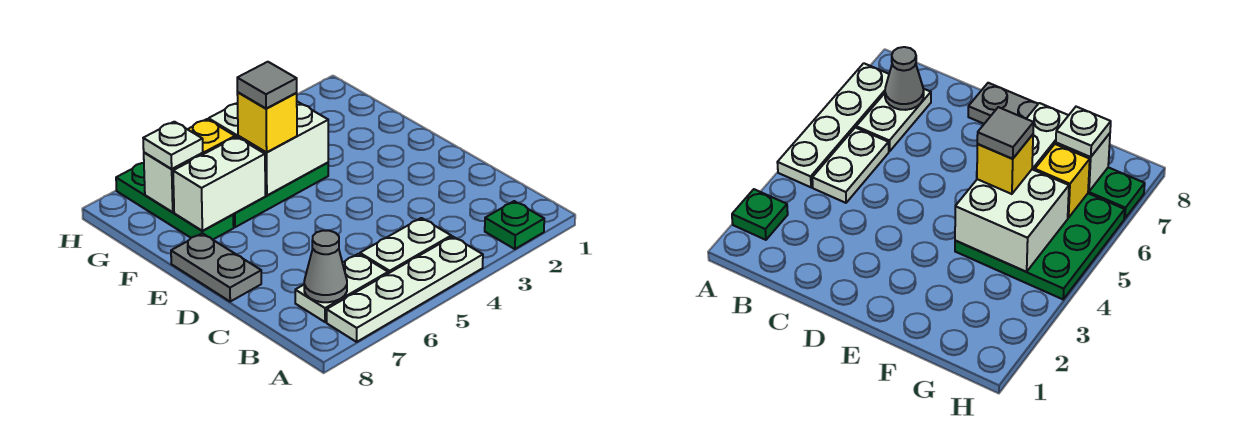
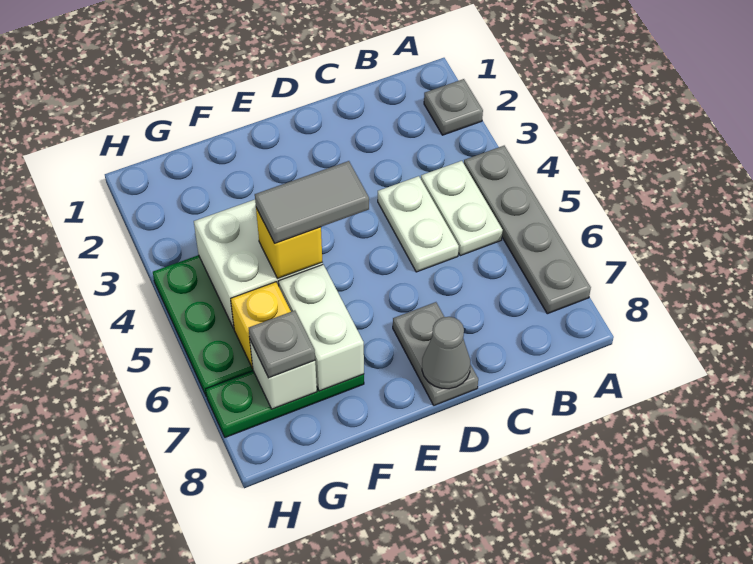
green plate A2 level 1 -> grey plate A2 level 1
white plate A4:A7 level 1 -> grey plate A4:A7 level 1
white plate B6:B7 level 1 -> white plate C4:C5 level 1
grey cone B7 level 2 -> grey cone D8 level 2
grey plate D8:E8 level 1 -> grey plate D7:D8 level 1
grey tile F5 level 4 -> grey tile E5:F5 level 4
white plate G7 level 3 -> grey plate G7 level 3

